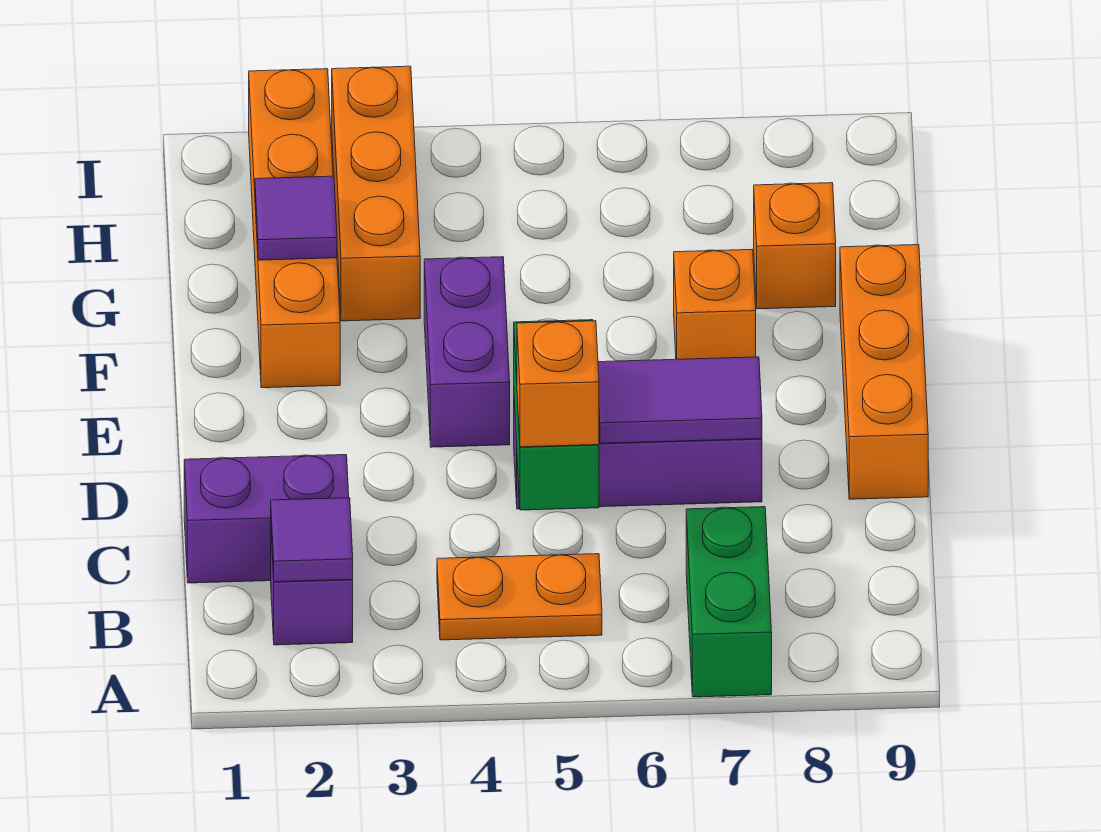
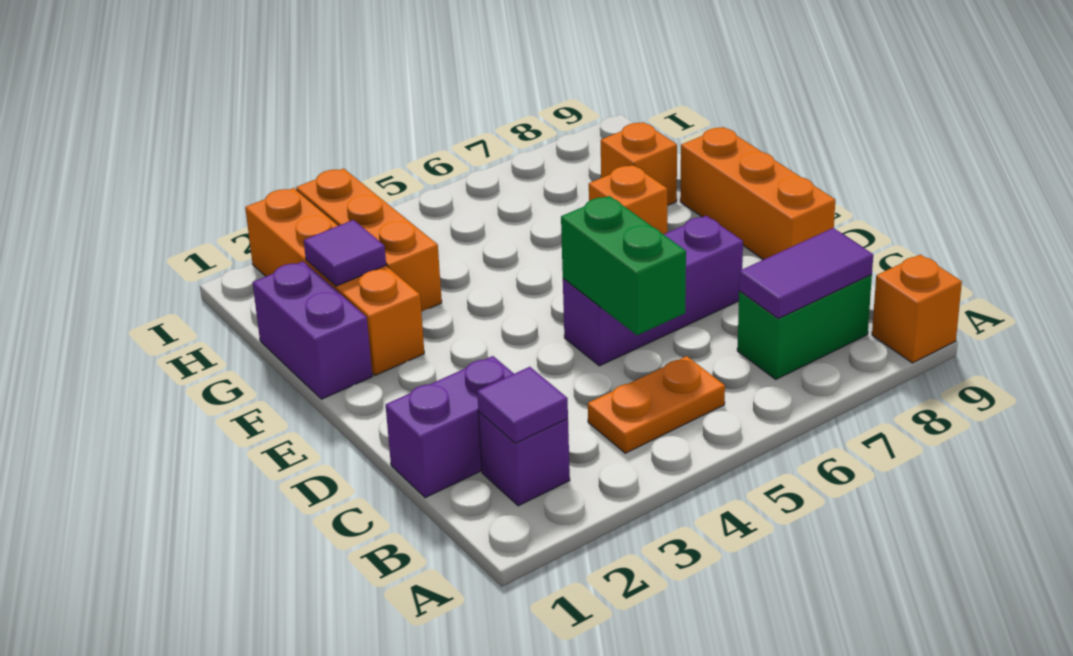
green brick A7:B7 level 1 -> green brick B7:B8 level 1
orange brick C5 level 3 -> orange brick A9 level 1
purple tile D6:D7 level 2 -> purple tile B7:B8 level 2
purple brick E4:F4 level 1 -> purple brick F1:G1 level 1

